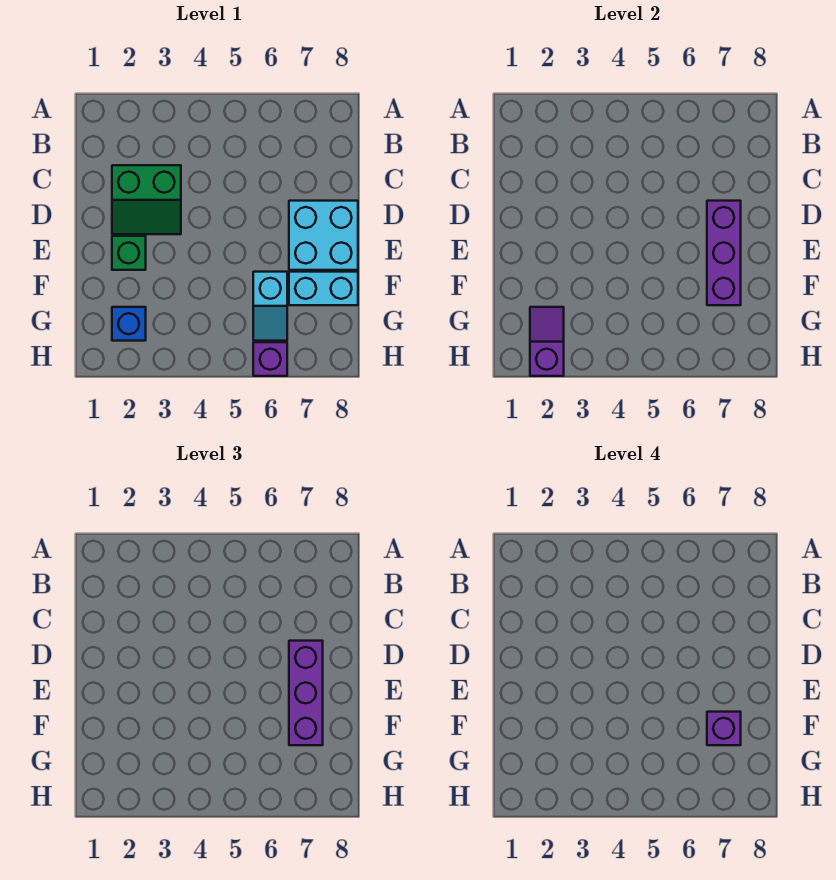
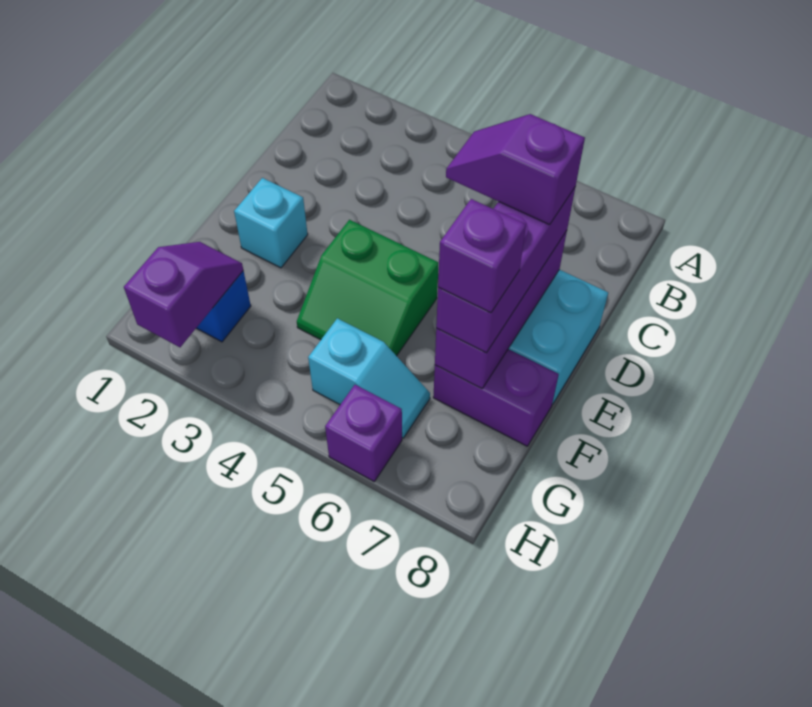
green slope C2:D3 level 1 top C -> green slope E4:F5 level 1 top E
none -> purple slope D6:D7 level 4 top 7
green brick E2 level 1 -> cyan brick E2 level 1
cyan slope F6:G6 level 1 top F -> cyan slope G5:G6 level 1 top 5
cyan brick F7:F8 level 1 -> purple brick F7:F8 level 1

